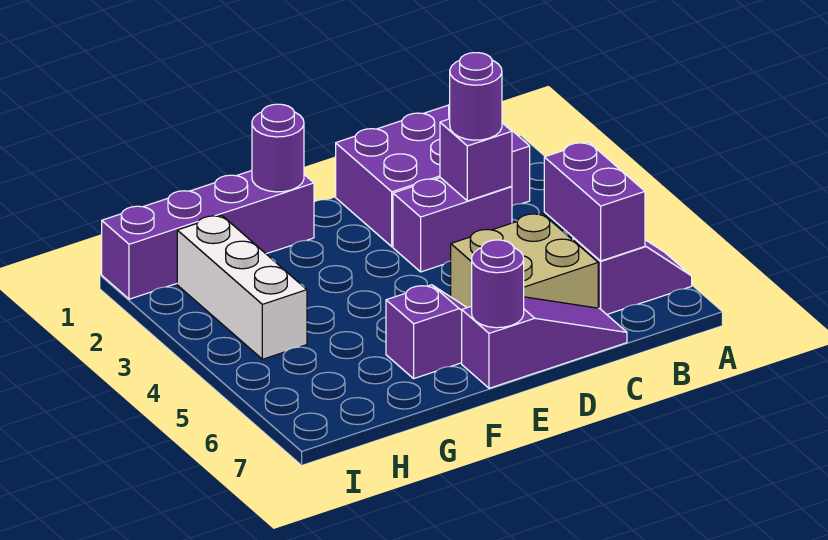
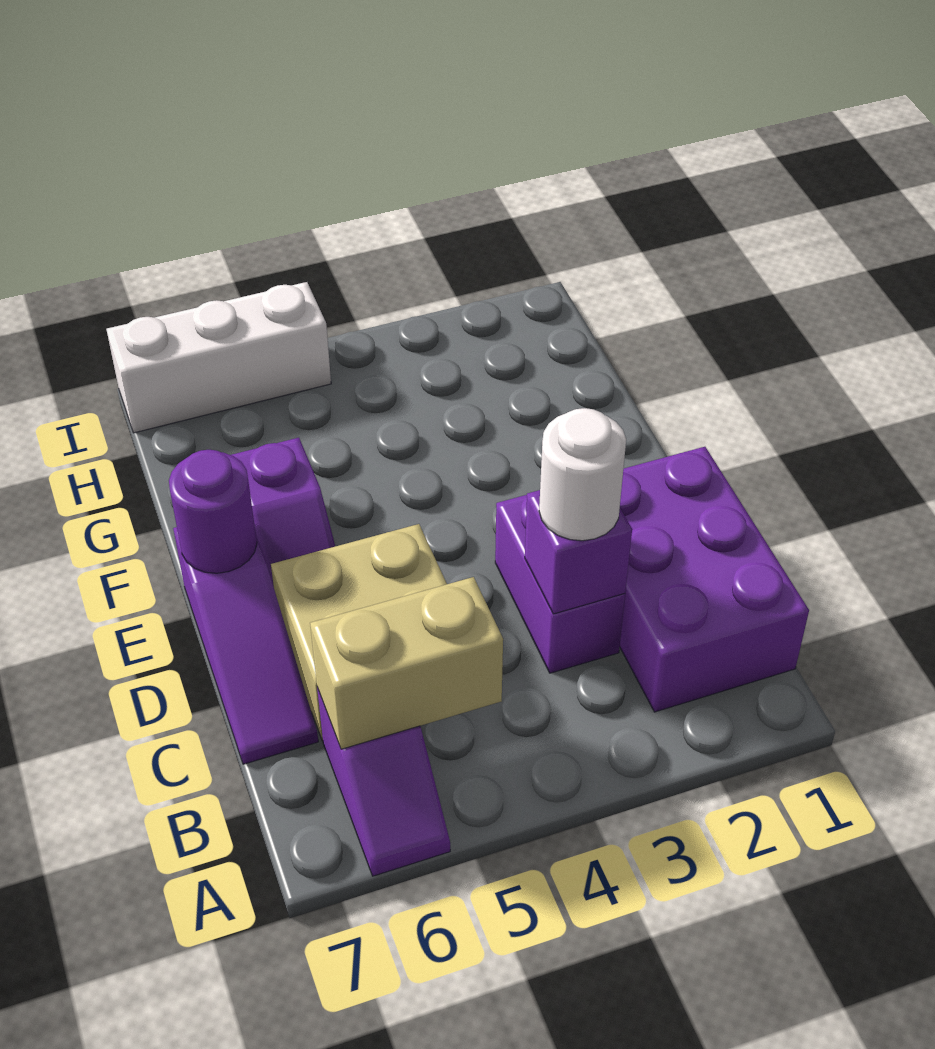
purple brick B5:B6 level 2 -> tan brick B5:B6 level 2
purple round brick C3 level 3 -> white round brick C3 level 3
purple brick F1:I1 level 1 -> none
purple round brick F1 level 2 -> none
white brick H2:H4 level 1 -> white brick I5:I7 level 1

